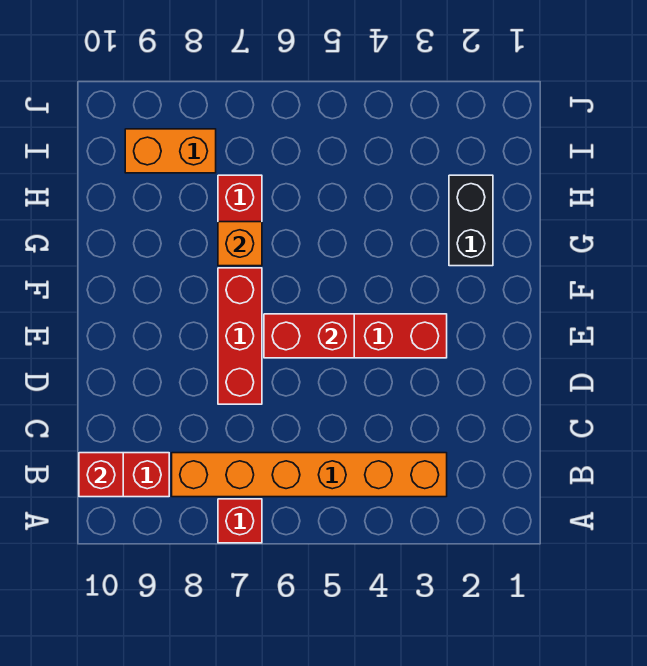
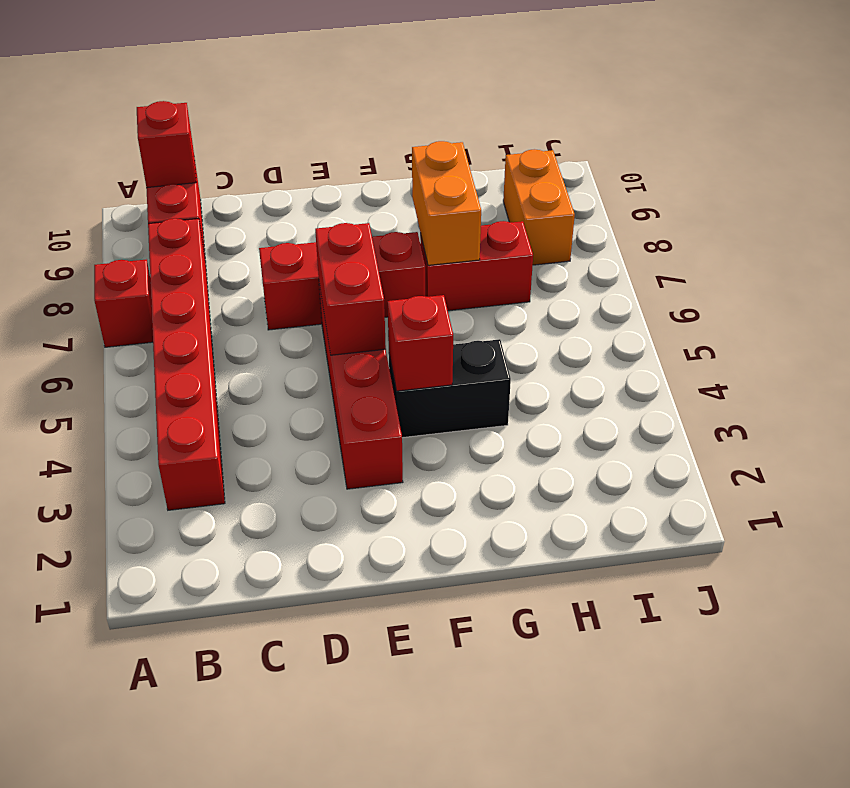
orange brick B3:B8 level 1 -> red brick B3:B8 level 1
none -> red brick F4 level 2
black brick G2:H2 level 1 -> black brick F4:G4 level 1
orange brick G7 level 2 -> orange brick G7:G8 level 2

